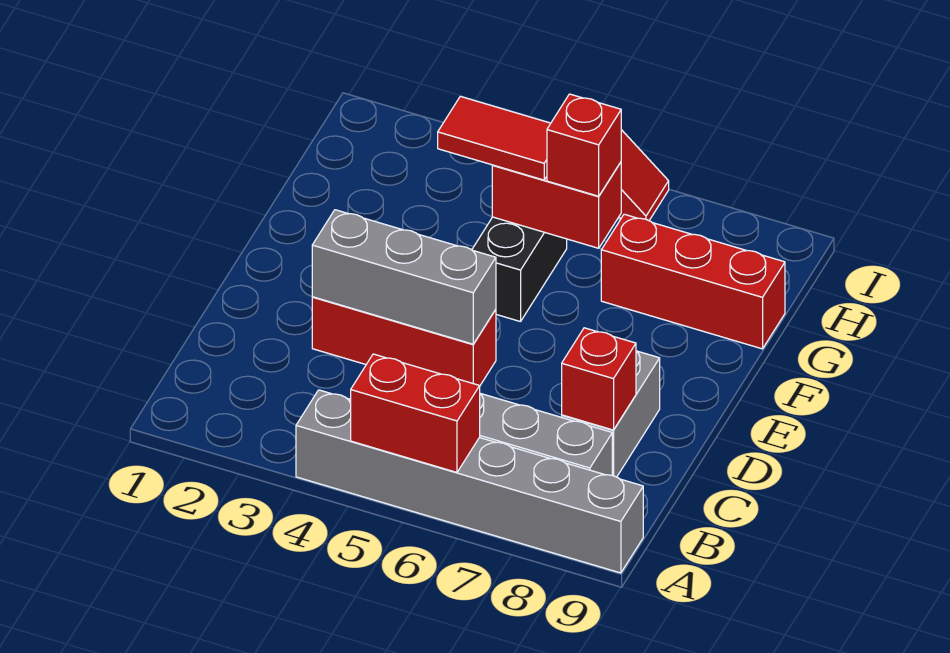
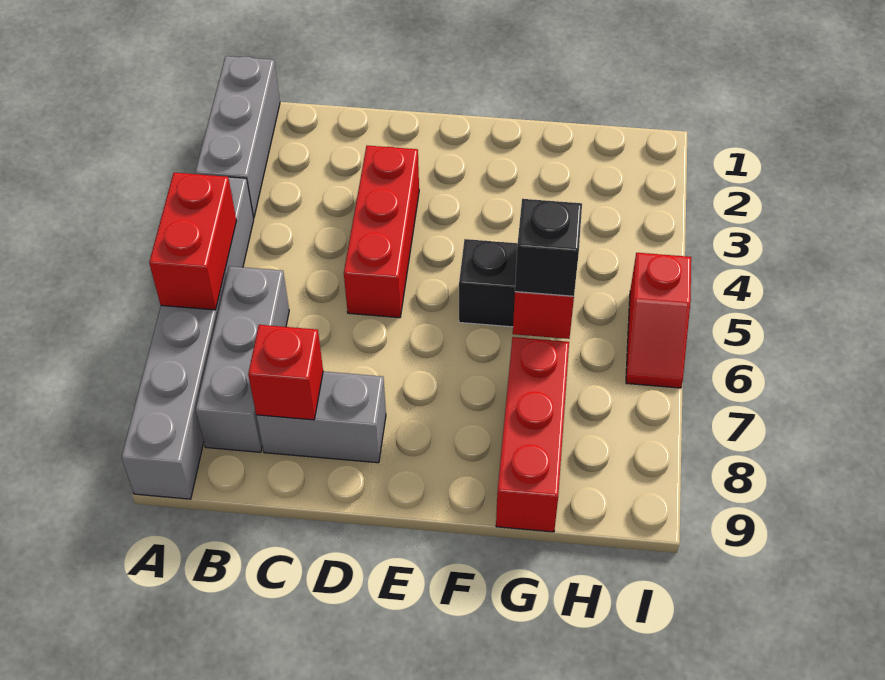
grey brick D3:D5 level 2 -> grey brick A1:A3 level 1
red tile G4:G5 level 3 -> none
red brick G6 level 3 -> black brick G6 level 3

